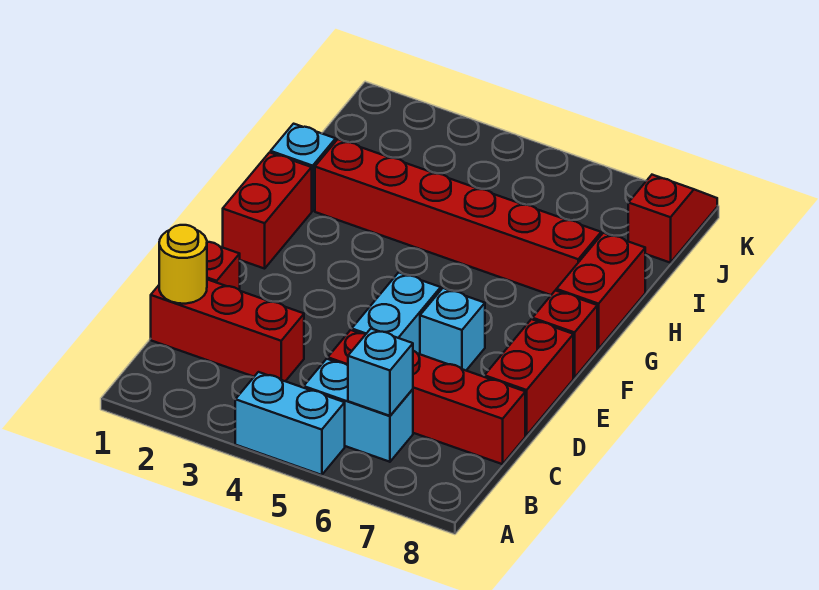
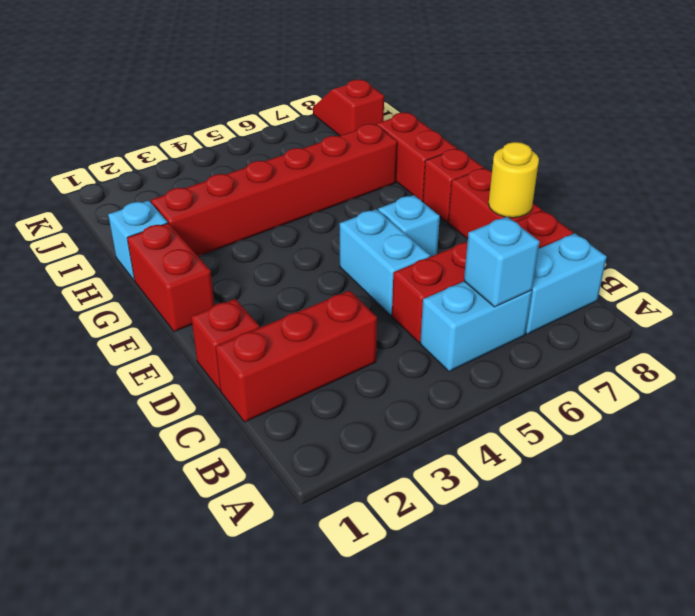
cyan brick A4:A5 level 1 -> cyan brick B7:B8 level 1
yellow round brick C1 level 2 -> yellow round brick D8 level 2

